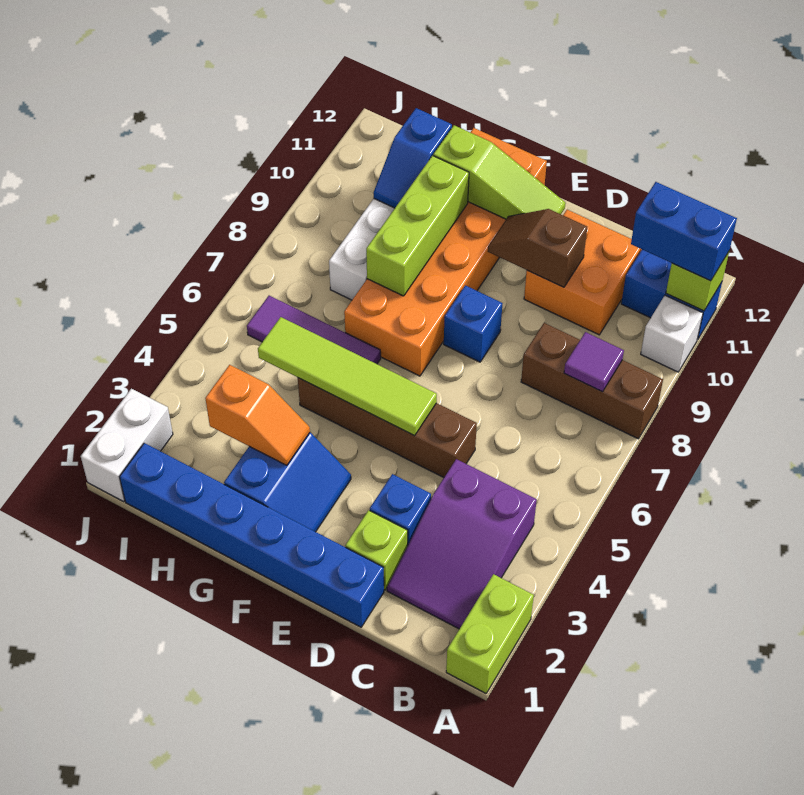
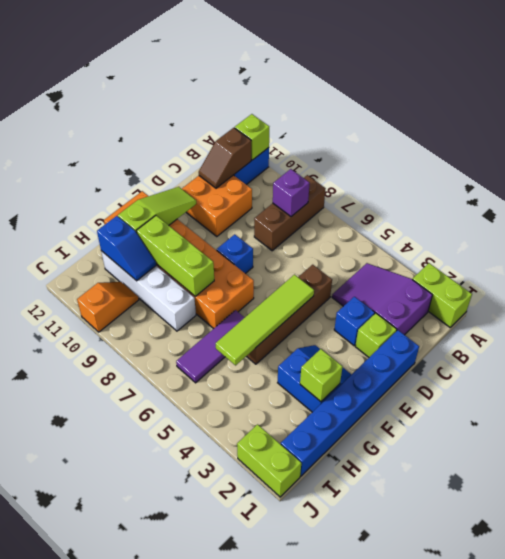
white brick A10 level 1 -> none
blue brick A11:B11 level 3 -> none
purple slope B2:C4 level 1 top 4 -> purple slope B2:C4 level 1 top 2
purple tile B8 level 2 -> purple brick B8 level 2
brown slope D10:E10 level 2 top D -> brown slope B11:C11 level 2 top B
none -> lime brick G2 level 2
orange slope G3:H3 level 2 top H -> orange slope I10:J10 level 1 top J
white brick J1:J2 level 1 -> lime brick J1:J2 level 1

